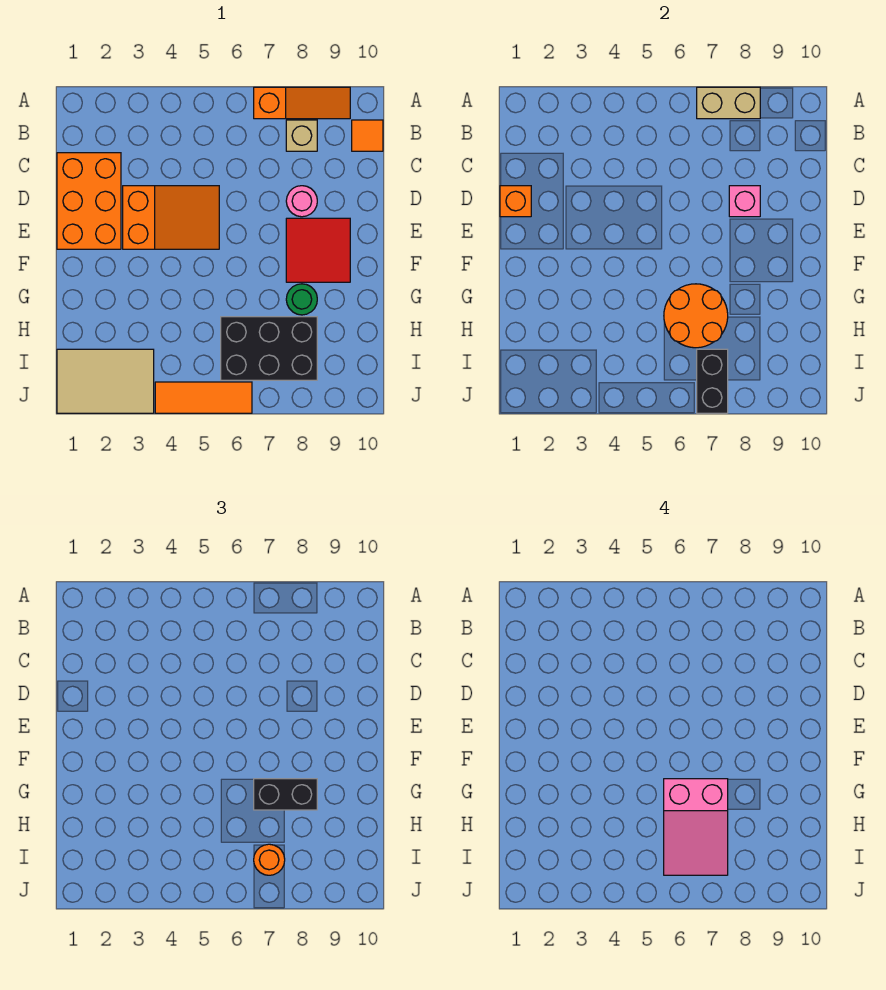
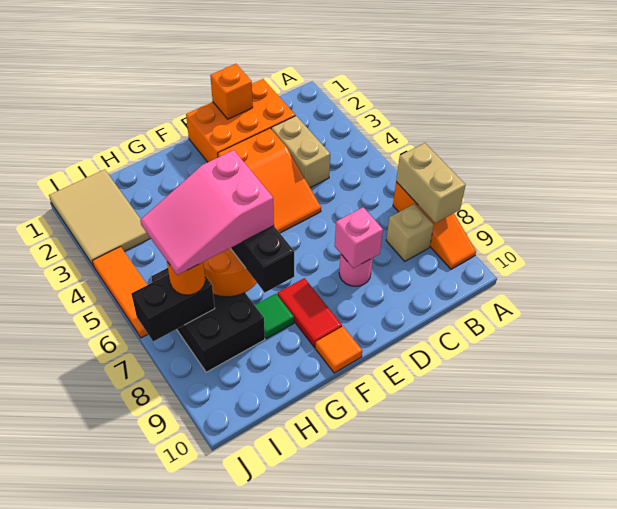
orange tile B10 level 1 -> orange tile F10 level 1
none -> tan brick C3:C4 level 1
red tile E8:F9 level 1 -> red tile F8:F9 level 1
green round brick G8 level 1 -> green tile G8 level 1

